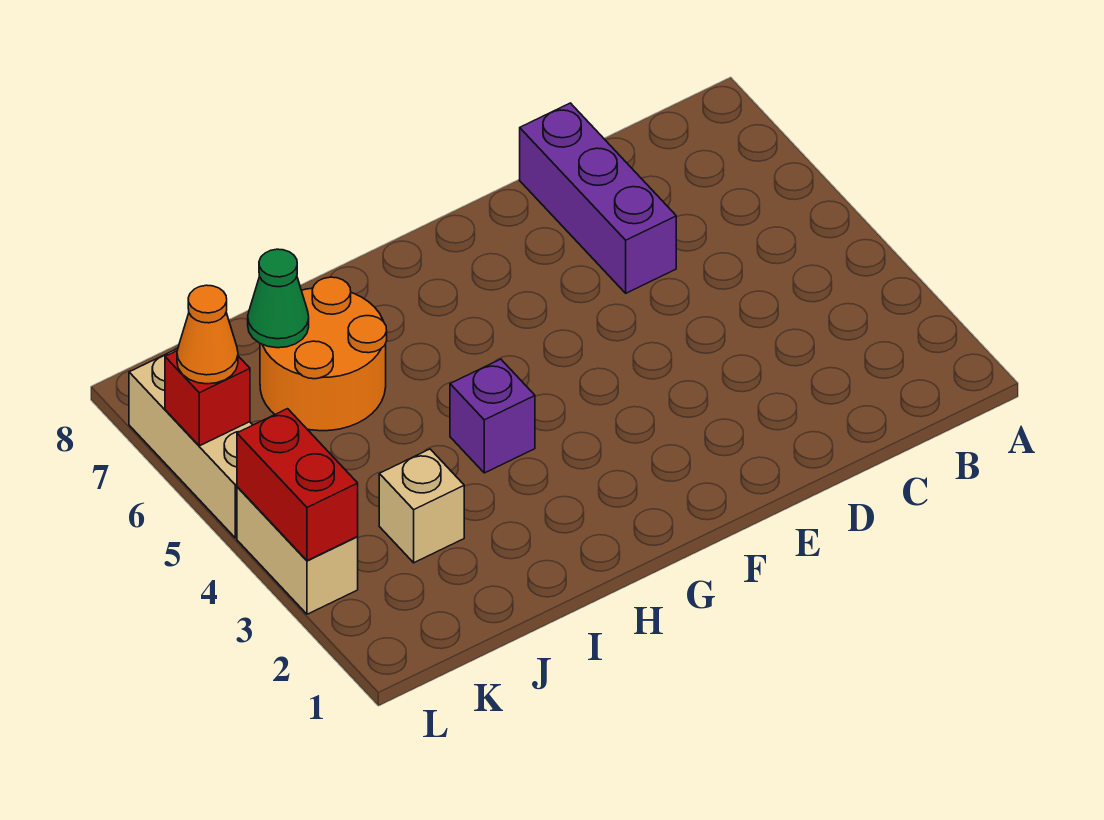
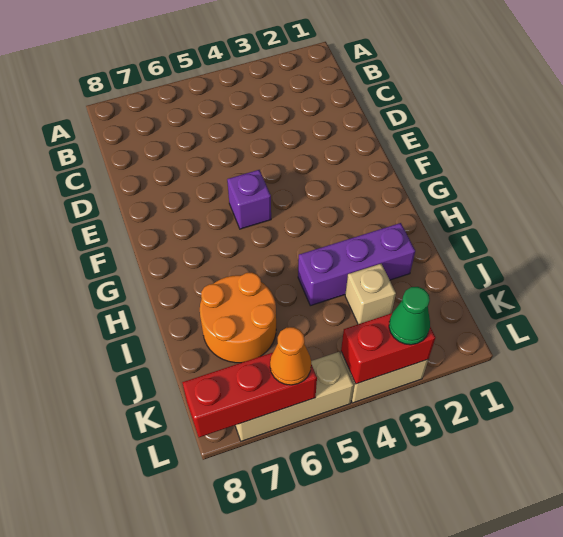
purple brick D6:D8 level 1 -> purple brick I2:I4 level 1
purple brick H4 level 1 -> purple brick F5 level 1
green cone J7 level 2 -> green cone L3 level 3
red brick L6 level 2 -> red brick L6:L8 level 2

